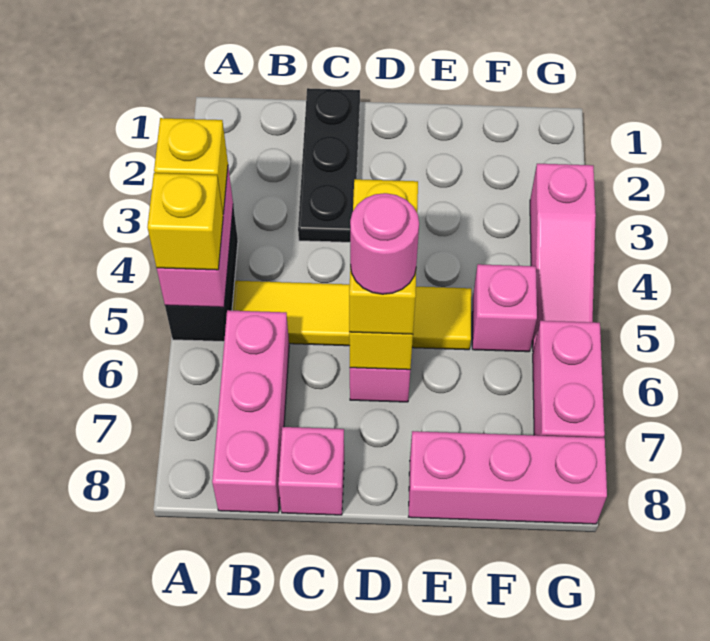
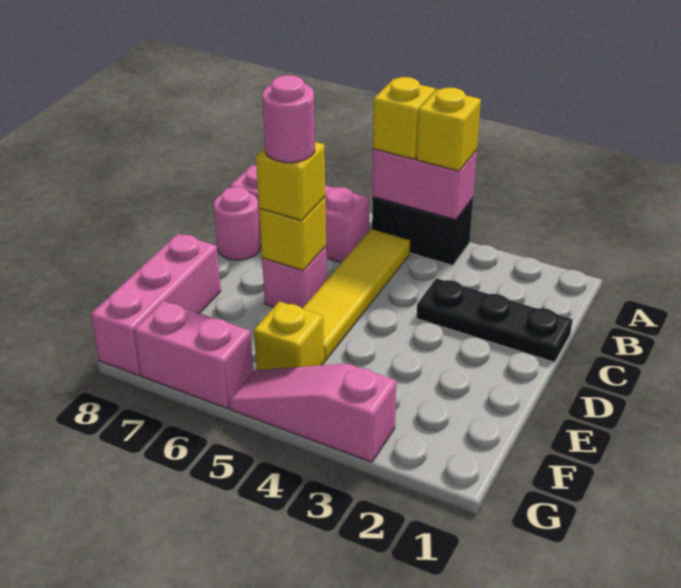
pink brick C8 level 1 -> pink round brick C8 level 1
yellow brick D5:D6 level 3 -> yellow brick D6 level 3
pink brick F5 level 1 -> yellow brick F5 level 1

